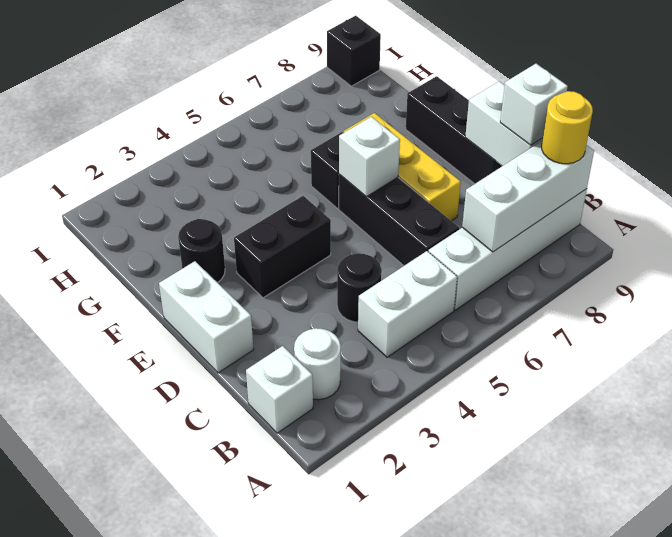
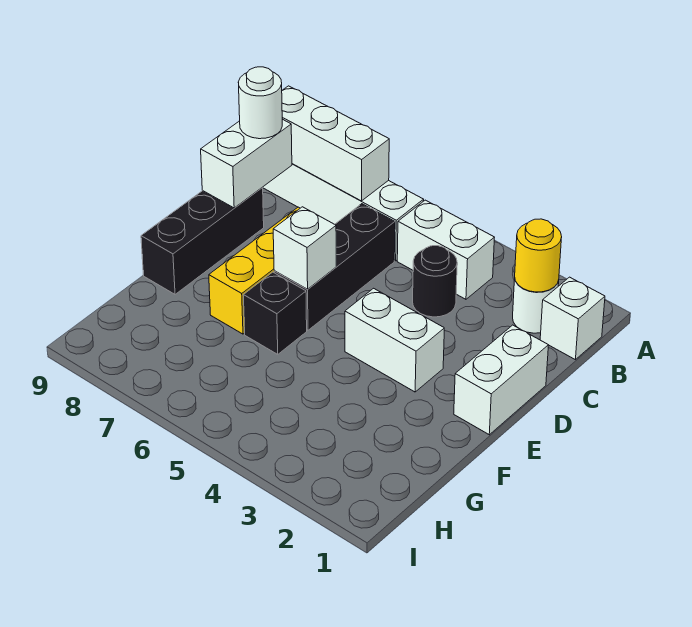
yellow round brick B9 level 3 -> yellow round brick B2 level 2
white brick C9 level 3 -> white round brick C9 level 3
black brick E3:E4 level 1 -> white brick E3:E4 level 1
black round brick F2 level 1 -> none
black brick I9 level 1 -> none

